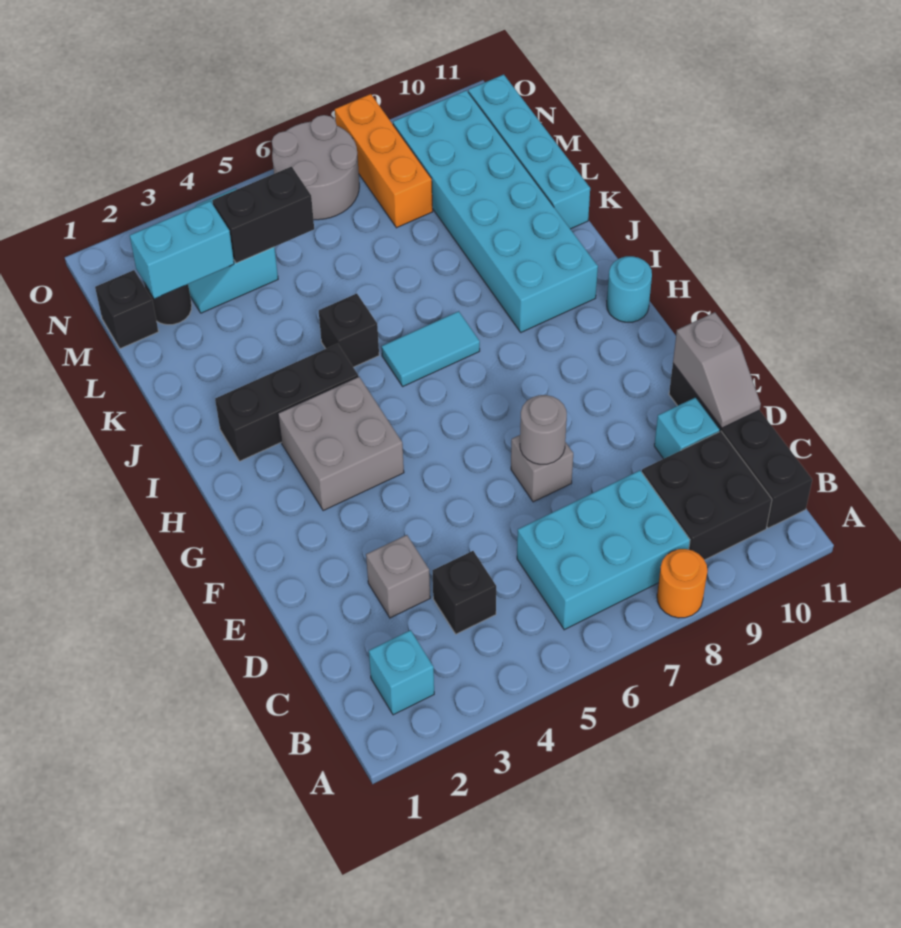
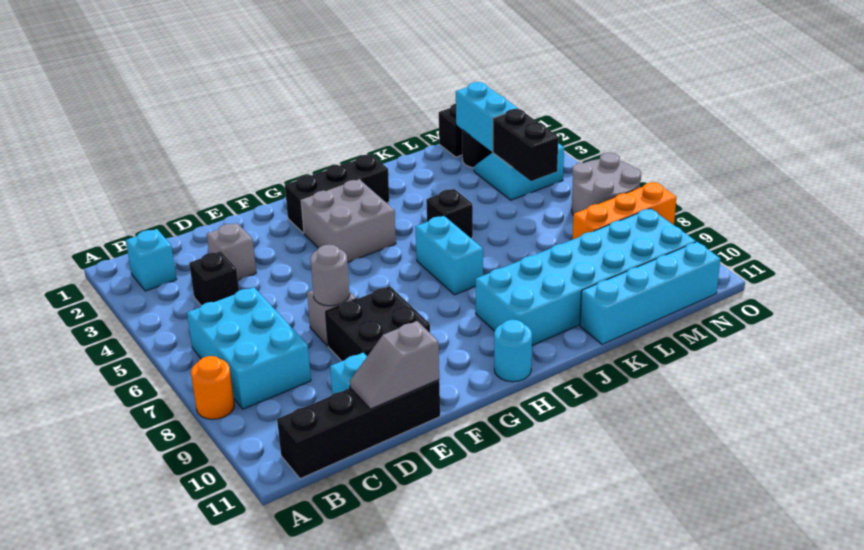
black brick B9:C10 level 1 -> black brick E8:F9 level 1
black brick I2:I4 level 1 -> black brick G2:I2 level 1
cyan tile I6:I7 level 1 -> cyan brick I6:I7 level 1

